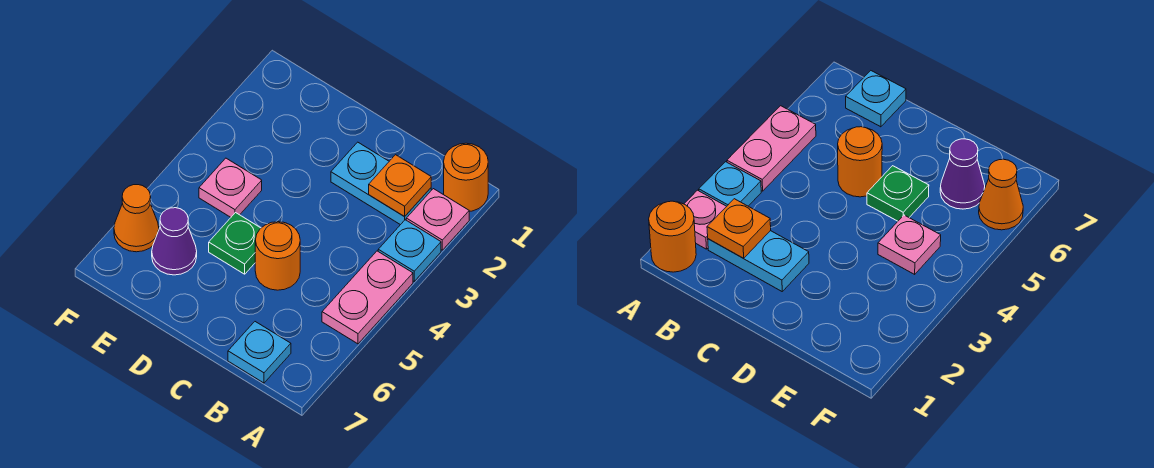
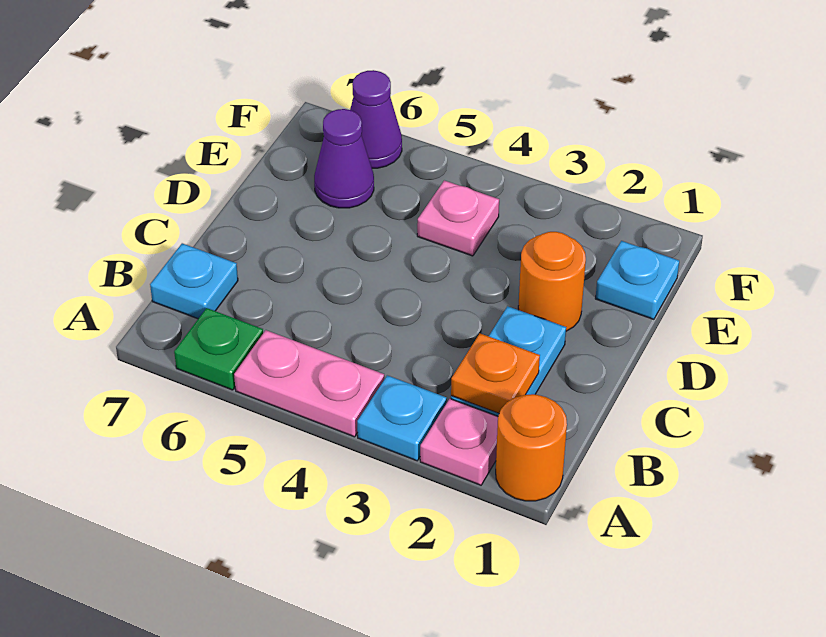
orange round brick C5 level 1 -> orange round brick D2 level 1
green plate D5 level 1 -> green plate A6 level 1
none -> cyan plate E1 level 1
orange cone F6 level 1 -> purple cone F6 level 1

